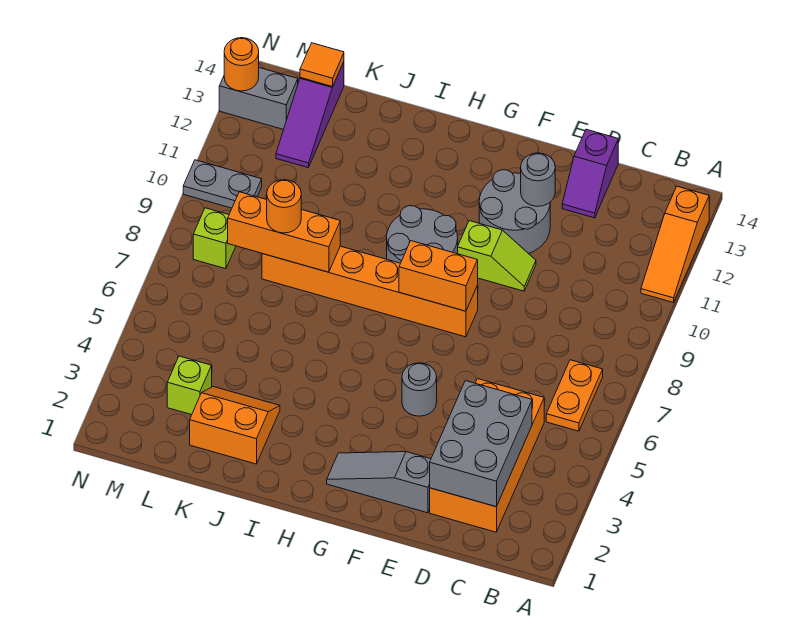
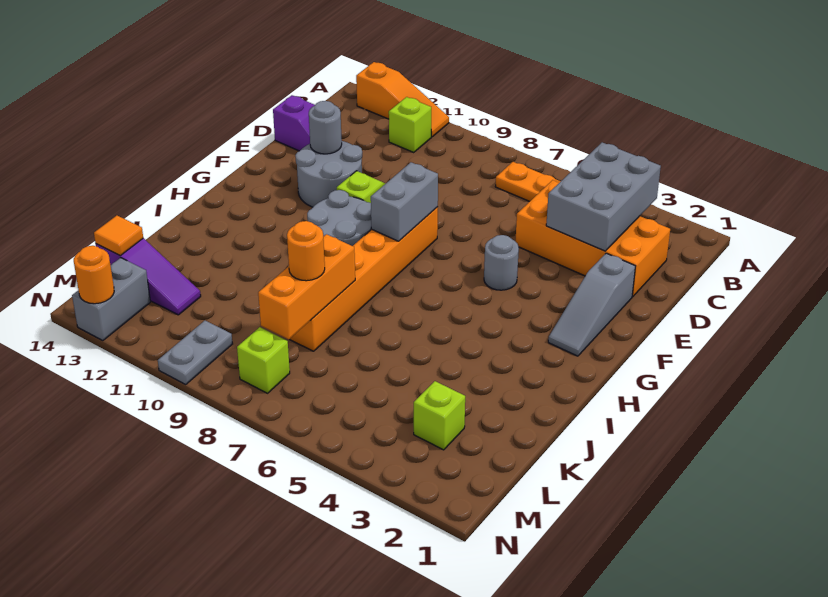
none -> lime brick B11 level 1
grey brick C2:D4 level 2 -> grey brick B3:D4 level 2
orange brick F8:G8 level 2 -> grey brick F8:G8 level 2
orange slope J2:K3 level 1 top 2 -> none

